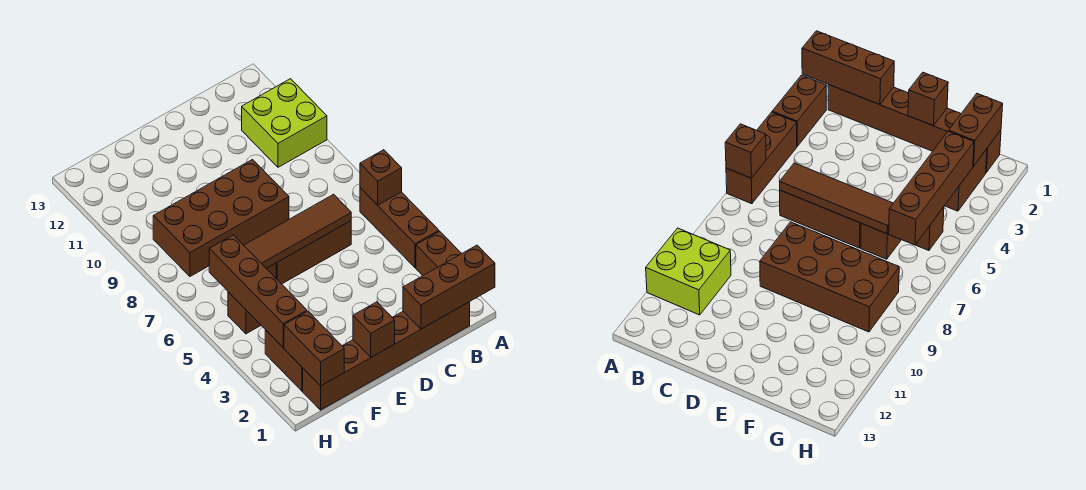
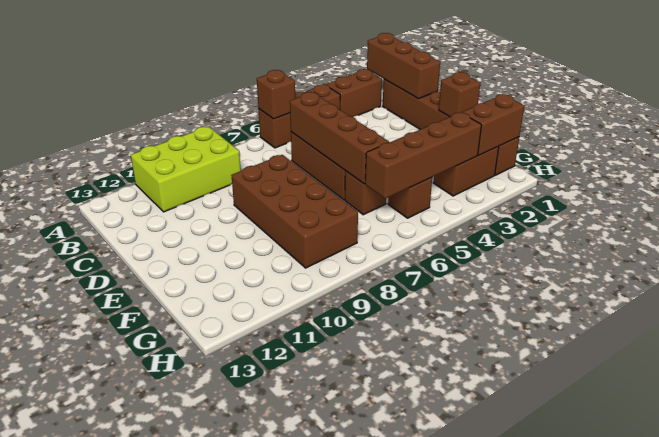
lime brick A10:B11 level 1 -> lime brick A9:B11 level 1
brown tile C6:F6 level 2 -> brown brick C6:F6 level 2

